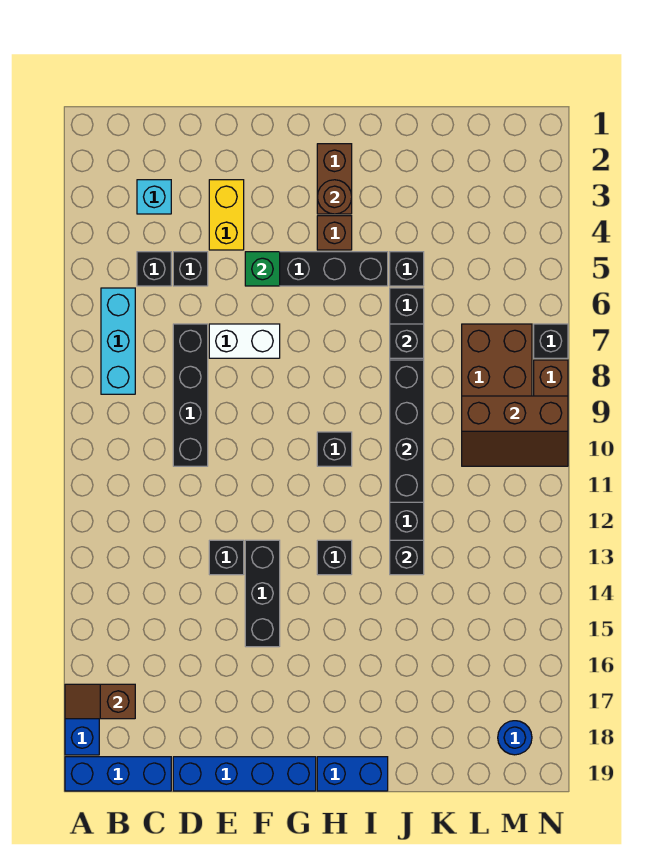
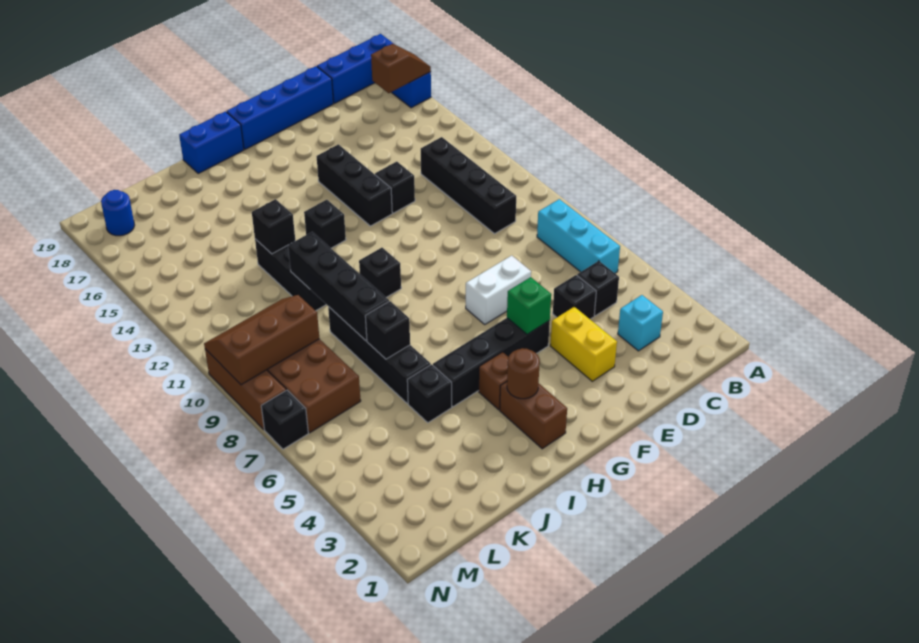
black brick D7:D10 level 1 -> black brick C10:C13 level 1

